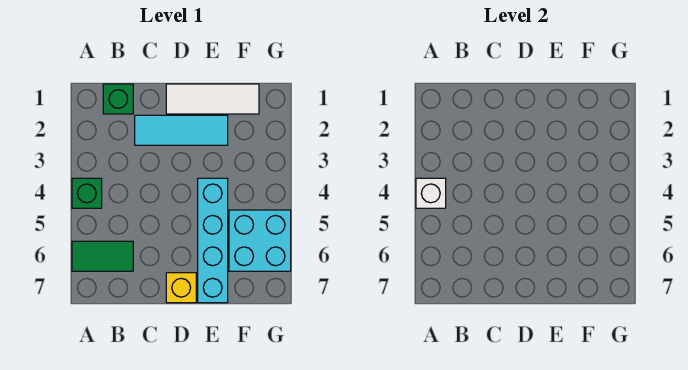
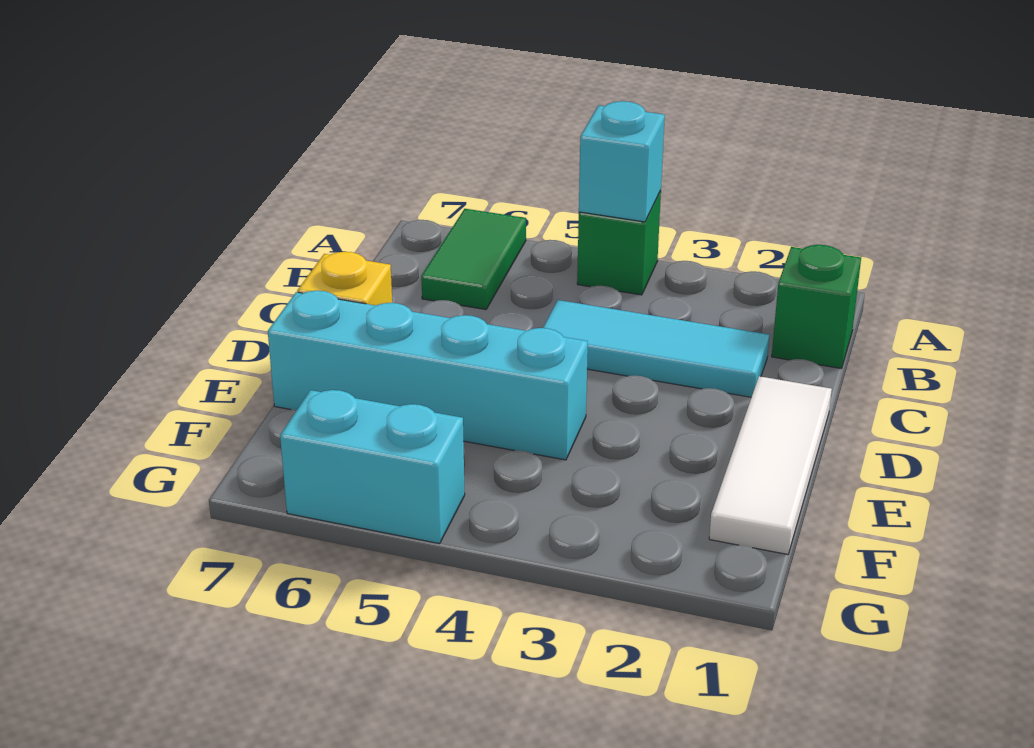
white brick A4 level 2 -> cyan brick A4 level 2
cyan tile C2:E2 level 1 -> cyan tile C2:C4 level 1
cyan brick F5:G6 level 1 -> cyan brick G5:G6 level 1

